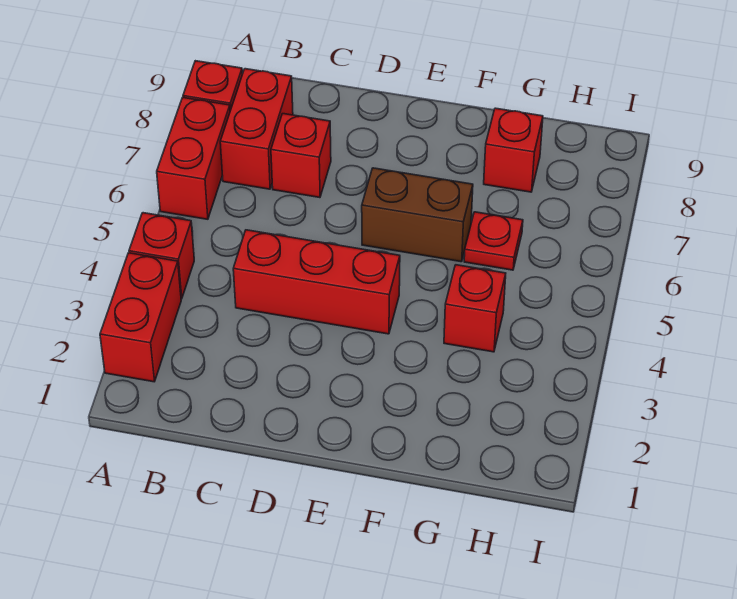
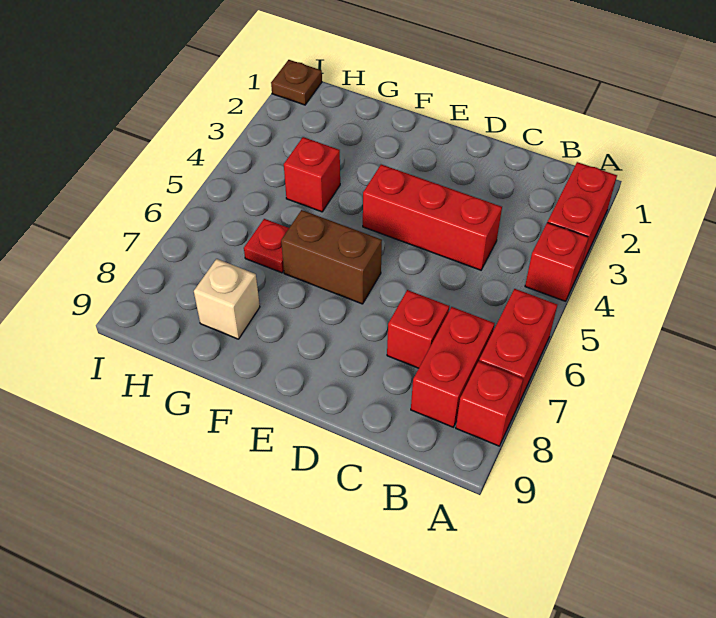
red brick G8 level 1 -> tan brick G8 level 1
none -> brown plate I1 level 1

